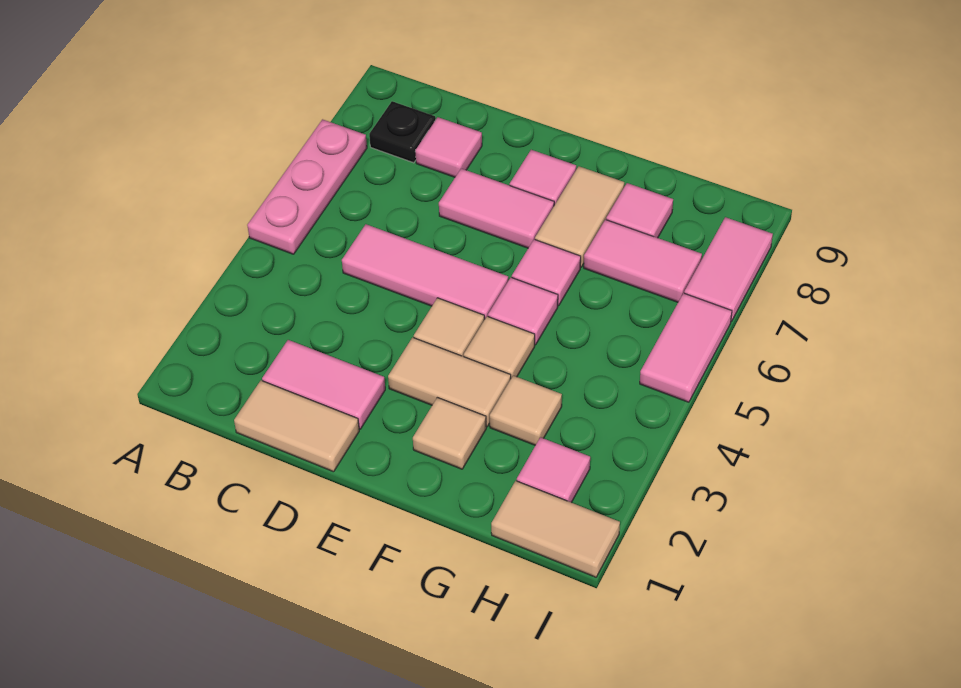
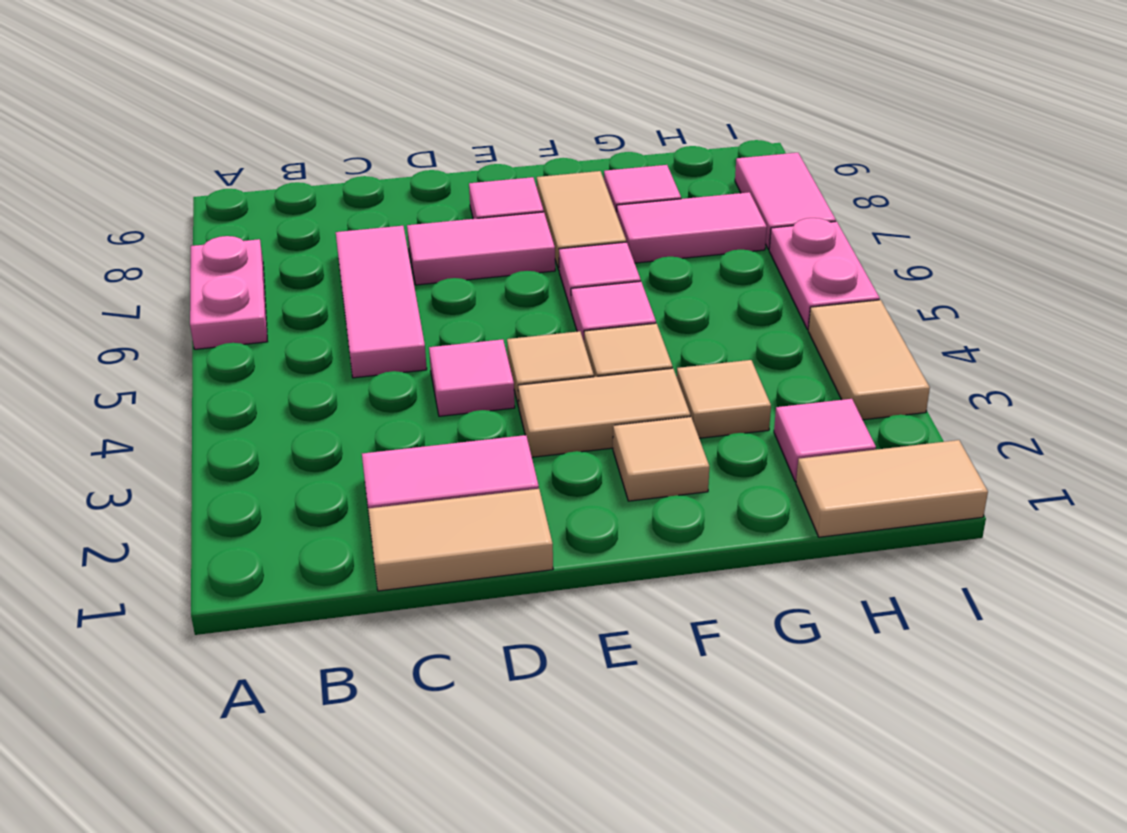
pink plate A5:A7 level 1 -> pink plate A6:A7 level 1
black plate B8 level 1 -> none
pink tile C5:E5 level 1 -> pink tile C5:C7 level 1
pink tile C8 level 1 -> pink tile D4 level 1
none -> tan tile I3:I4 level 1
pink tile I5:I6 level 1 -> pink plate I5:I6 level 1

